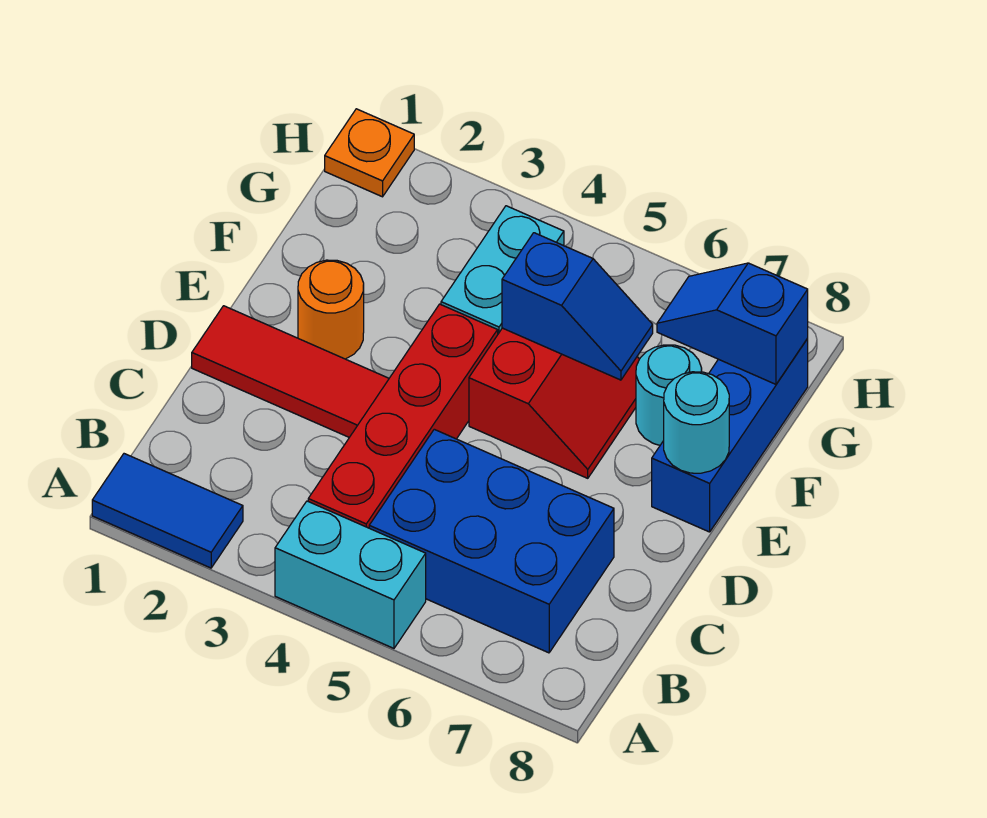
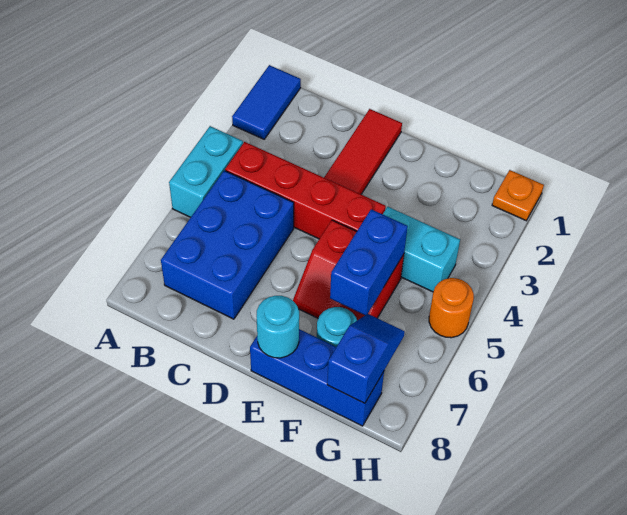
orange round brick E2 level 1 -> orange round brick H5 level 1
blue slope F5:F6 level 2 top 5 -> blue brick F5:F6 level 2

